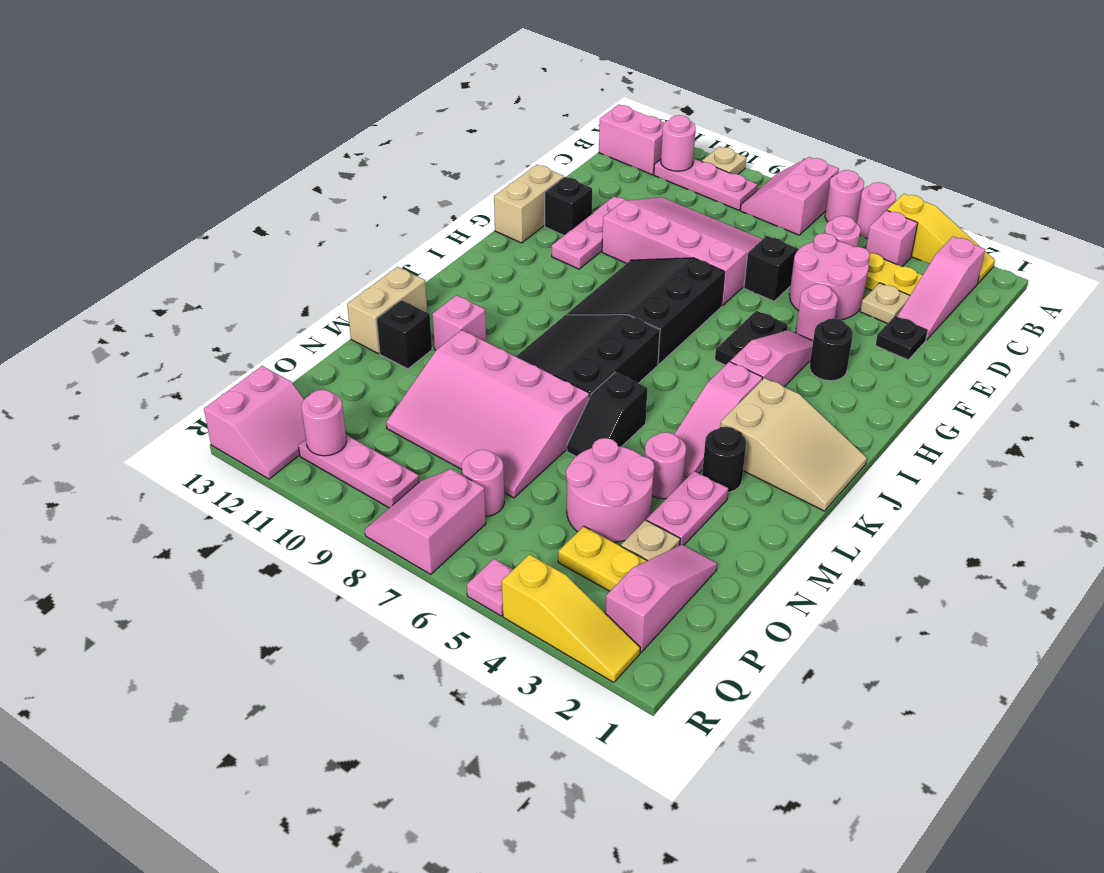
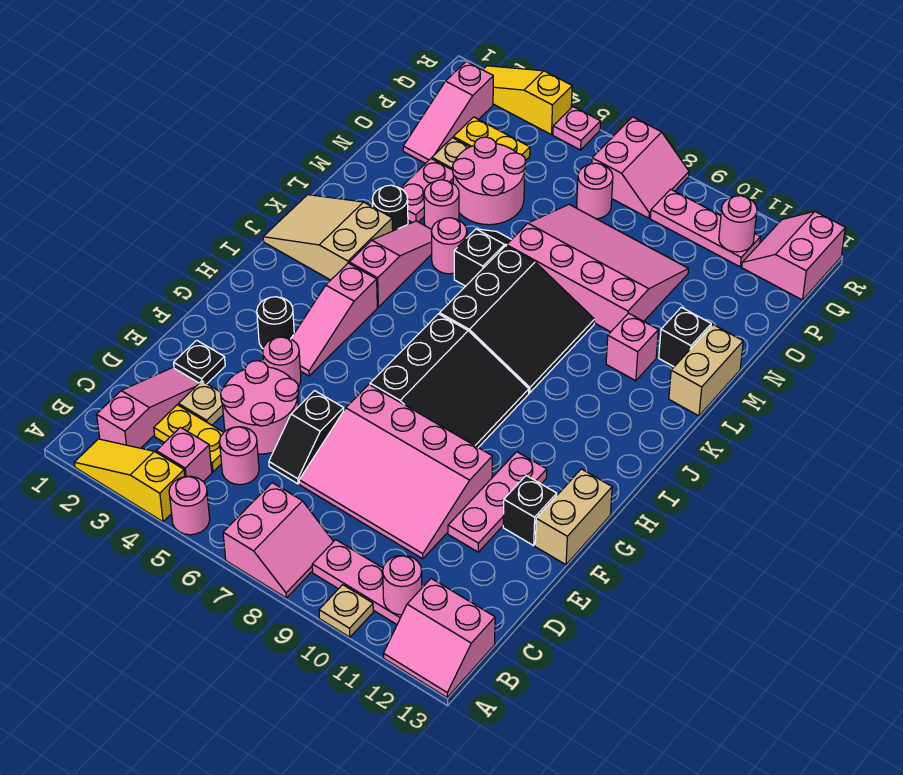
pink round brick A6 level 1 -> pink round brick L5 level 1
black plate G5:H5 level 1 -> none

